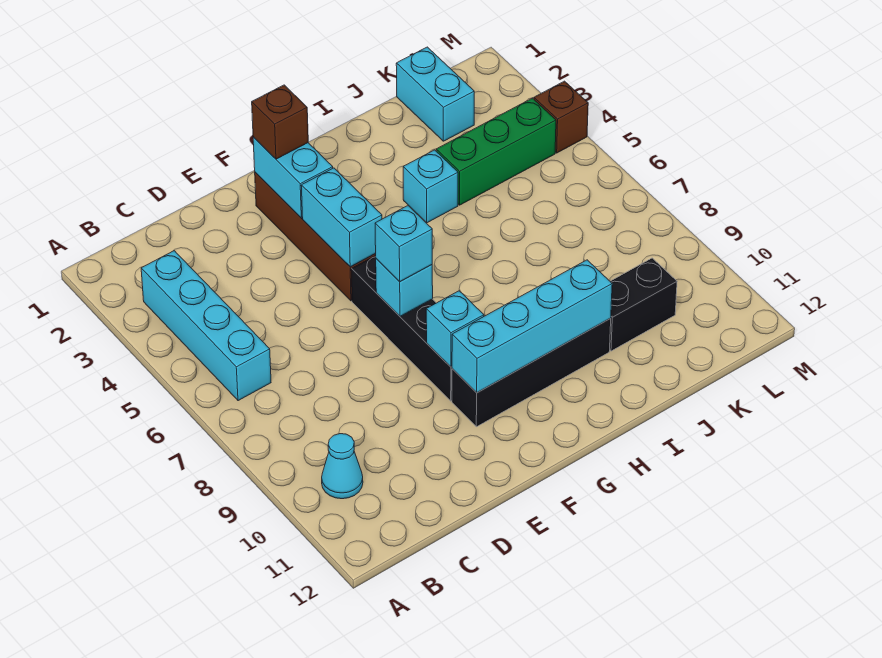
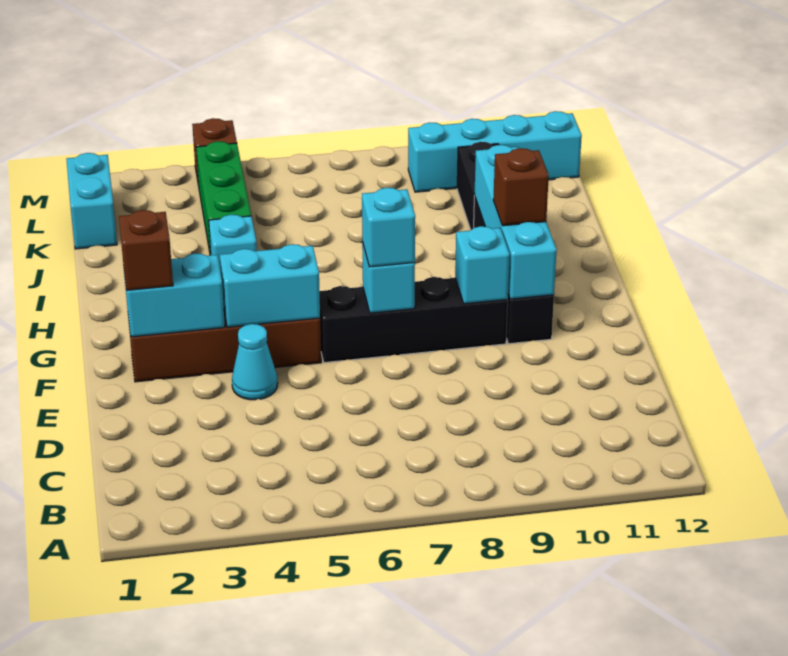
cyan brick B3:B6 level 1 -> cyan brick L9:L12 level 1
cyan cone B10 level 1 -> cyan cone E4 level 1
none -> brown brick G10 level 3
cyan brick K1:K2 level 1 -> cyan brick K1:L1 level 1

